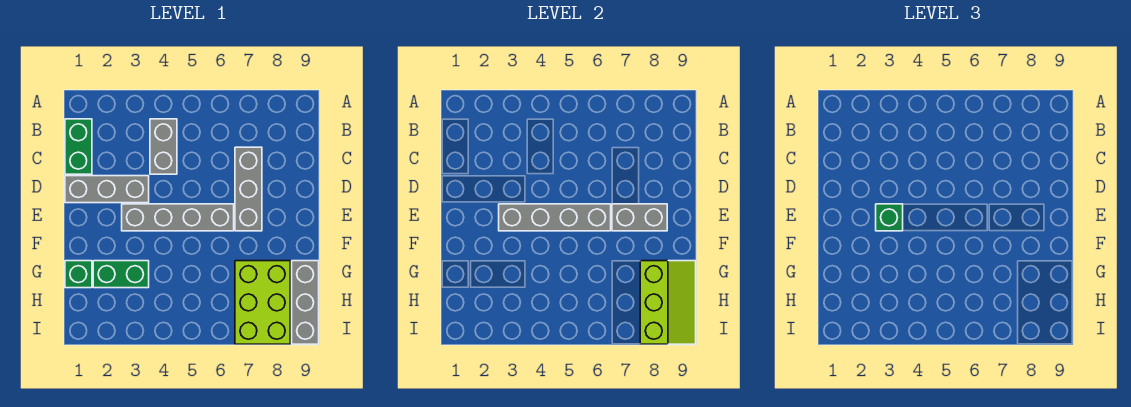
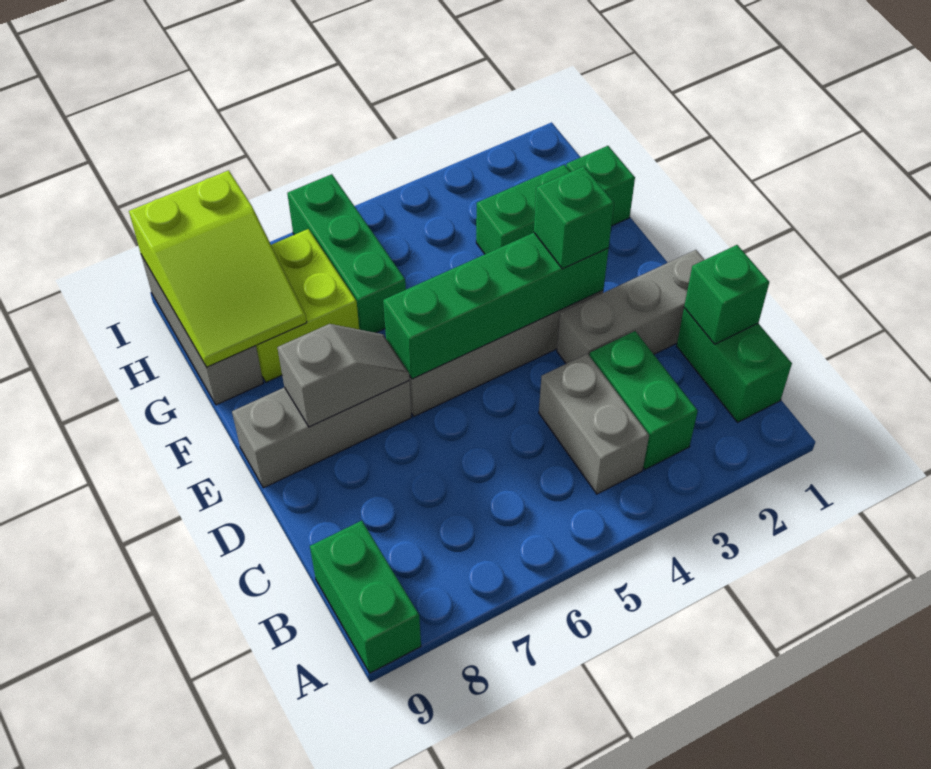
none -> green brick A9:B9 level 1
none -> green brick B3:C3 level 1
none -> green brick C1 level 2
grey brick C7:E7 level 1 -> grey brick E7:E9 level 1
grey brick E3:E6 level 2 -> green brick E3:E6 level 2
grey brick E7:E8 level 2 -> grey slope E7:E8 level 2 top 8
none -> green brick G6:I6 level 1
lime brick G7:I8 level 1 -> lime brick G7:H8 level 1
lime slope G8:I9 level 2 top 8 -> lime slope G8:I9 level 2 top I

